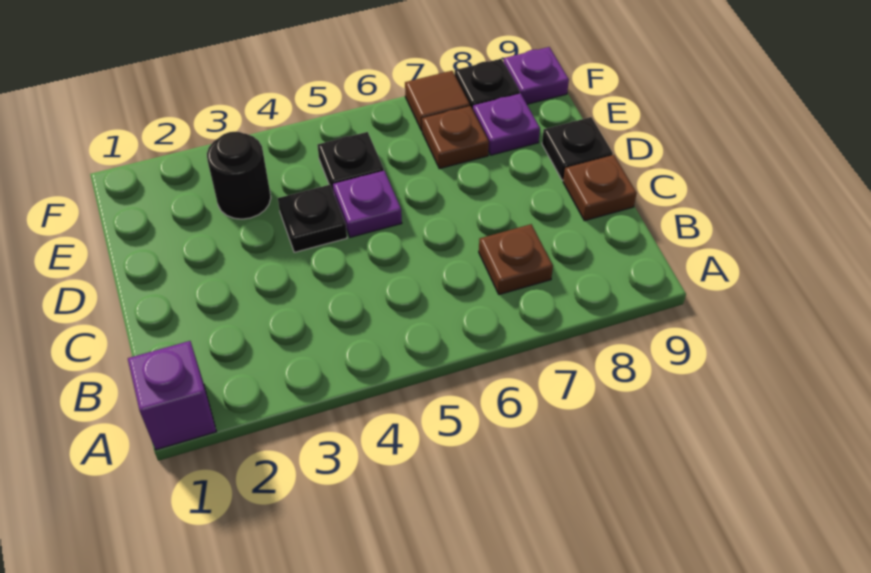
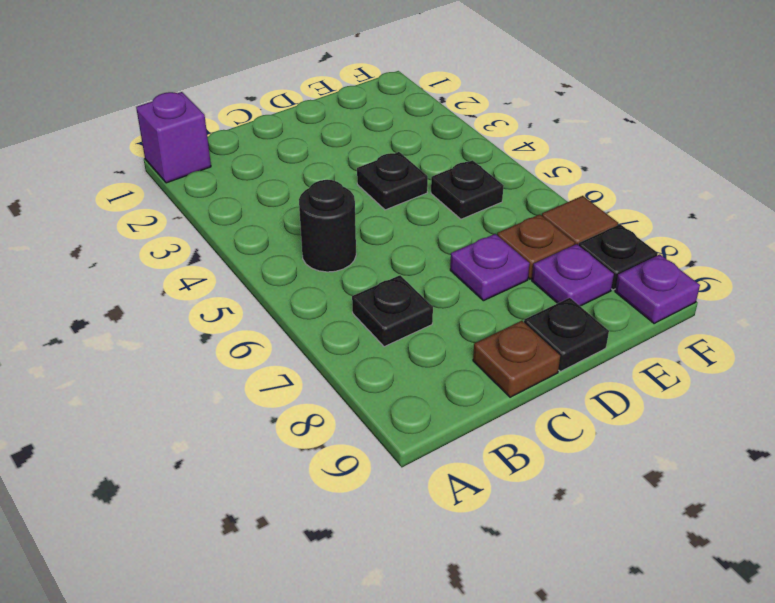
brown plate B7 level 1 -> black plate B7 level 1
purple plate D5 level 1 -> purple plate D7 level 1
black round brick E3 level 1 -> black round brick B5 level 1

